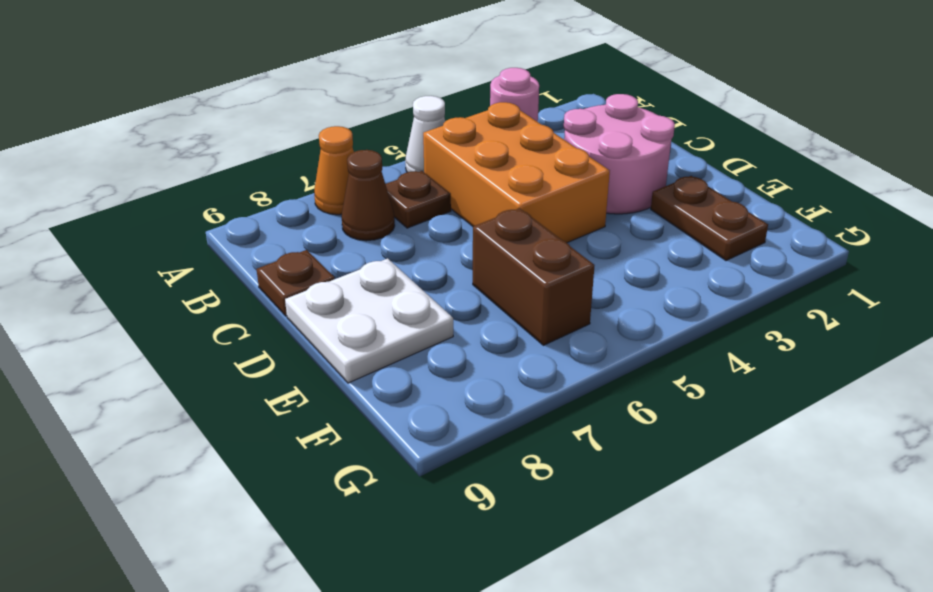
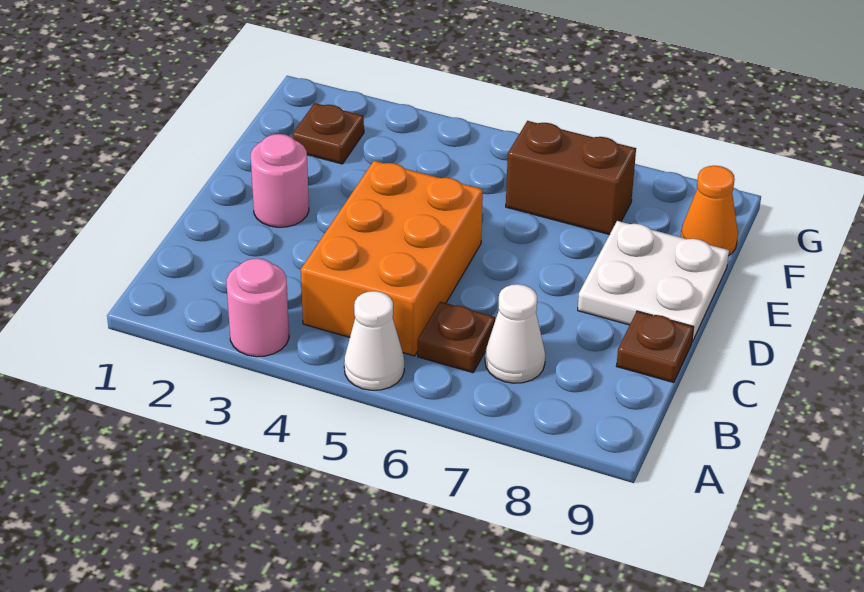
orange cone A7 level 1 -> orange cone F9 level 1
brown cone B7 level 1 -> white cone B7 level 1
pink round brick C2:D3 level 1 -> pink round brick D2 level 1
brown plate E2:F2 level 1 -> brown plate F2 level 1
brown brick E6:F6 level 1 -> brown brick F6:F7 level 1

